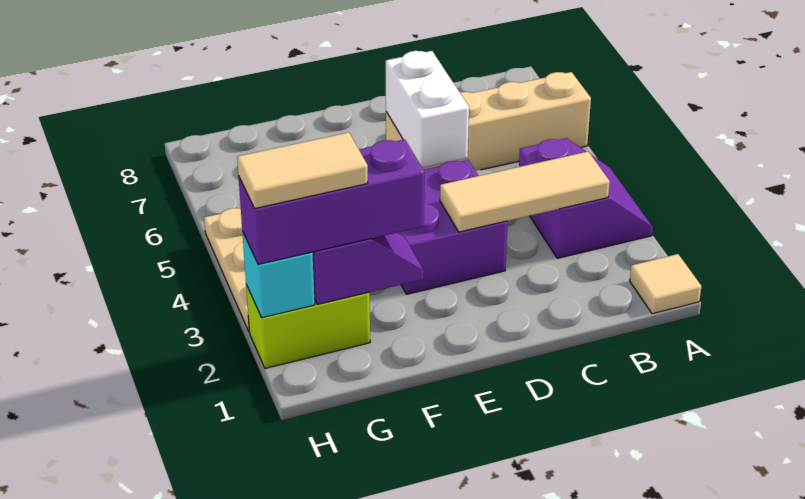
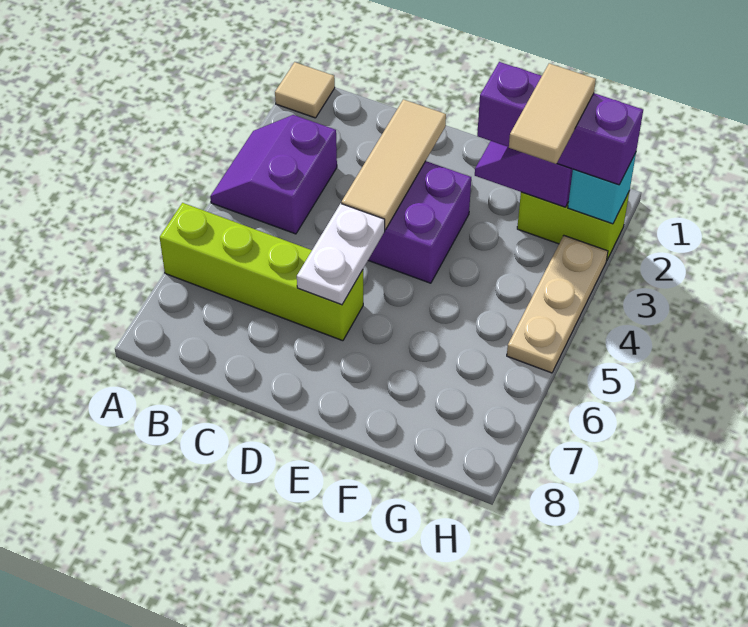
tan brick A6:D6 level 1 -> lime brick A6:D6 level 1
tan tile B3:D3 level 2 -> tan tile D2:D4 level 2
white brick D5:D6 level 2 -> white plate D5:D6 level 2
tan tile G2:H2 level 4 -> tan tile G2:G3 level 4

